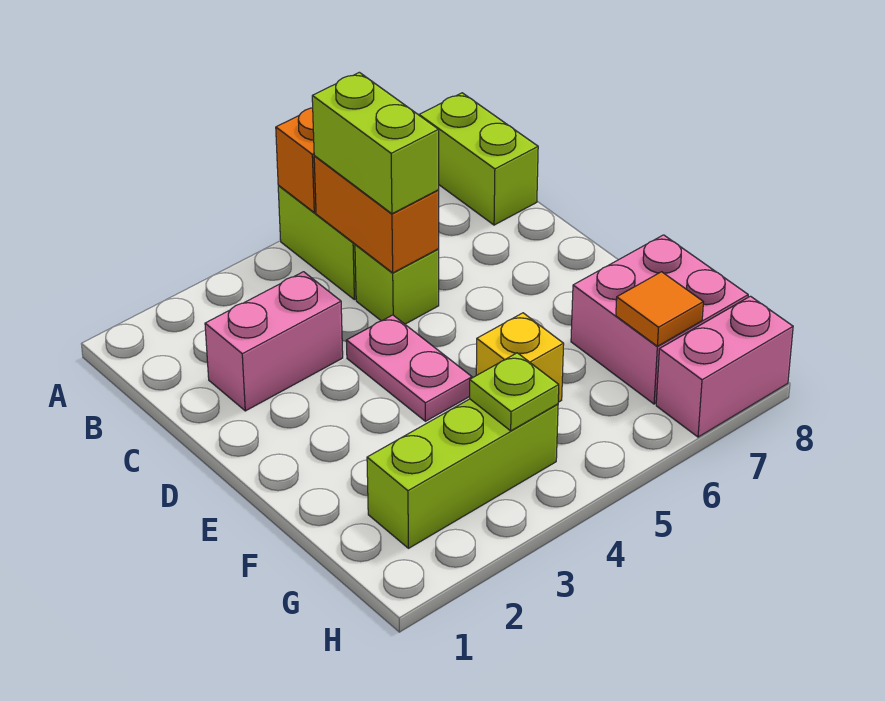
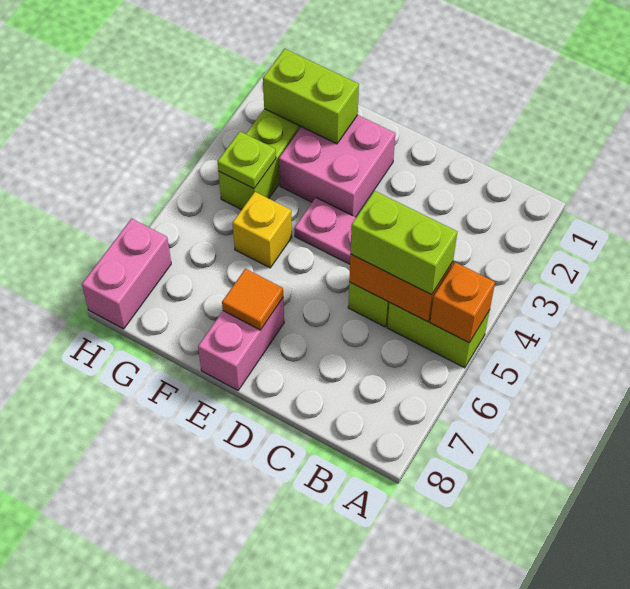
lime brick A8:B8 level 1 -> lime brick F2:G2 level 2
pink brick C2:C3 level 1 -> pink brick E7:E8 level 1
pink brick F7:G8 level 1 -> pink brick E2:F3 level 1
orange tile G7 level 2 -> orange tile E7 level 2

